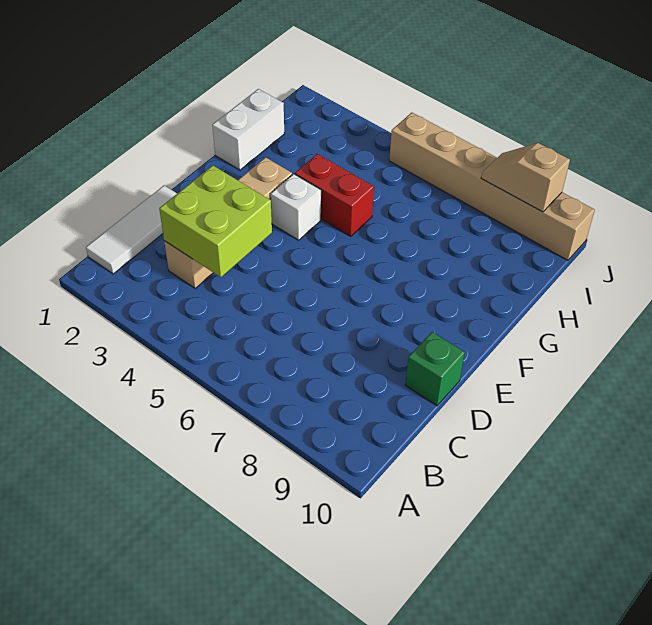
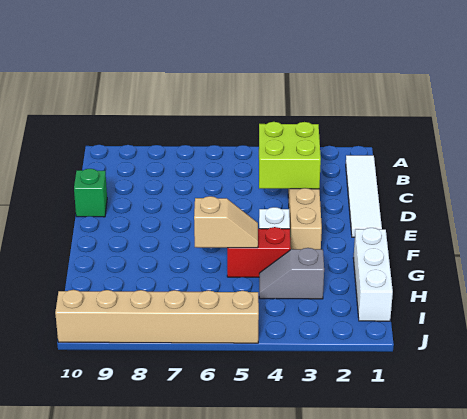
white tile B1:D1 level 1 -> white tile B1:E1 level 1
white brick G1:H1 level 1 -> white brick G1:I1 level 1
none -> grey slope H3:H4 level 1 top 3
tan slope J8:J9 level 2 top 9 -> tan slope G5:G6 level 2 top 6

